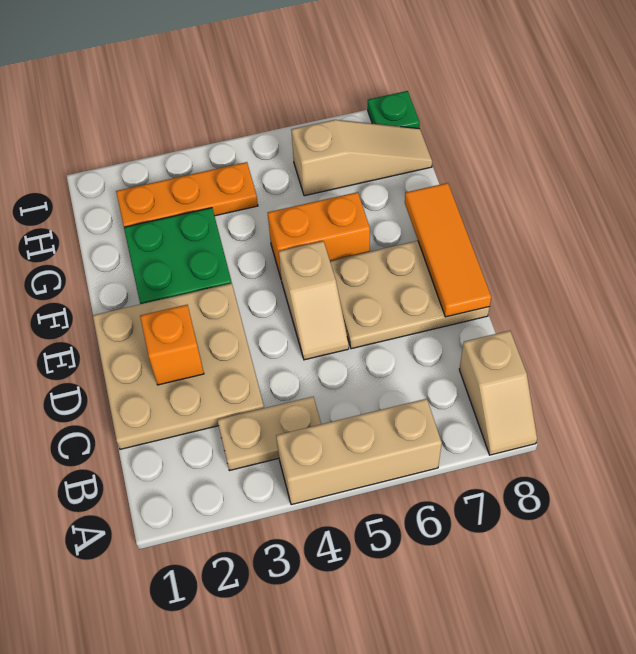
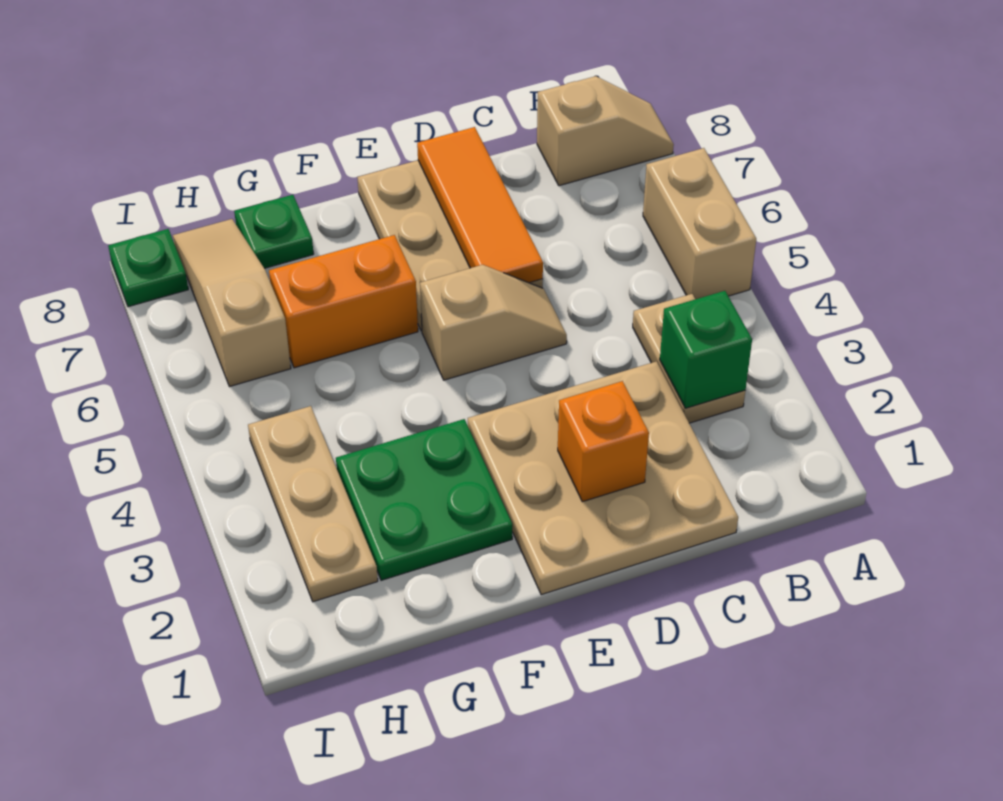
tan brick A4:A6 level 1 -> tan brick A5:A6 level 1
none -> green brick B3 level 2
orange tile D8:F8 level 2 -> orange tile D6:D8 level 2
orange brick F5:F6 level 1 -> orange brick F6:G6 level 1
none -> green plate G8 level 1
orange plate H2:H4 level 1 -> tan plate H2:H4 level 1

